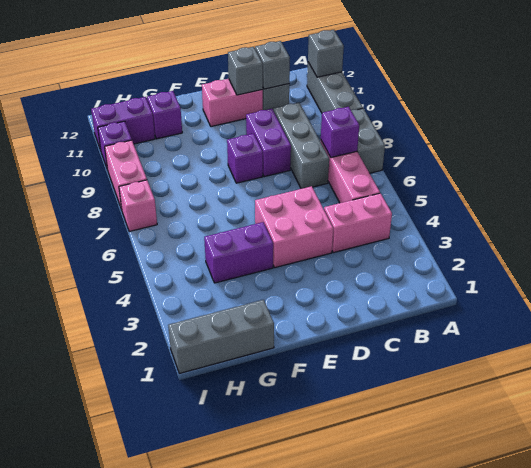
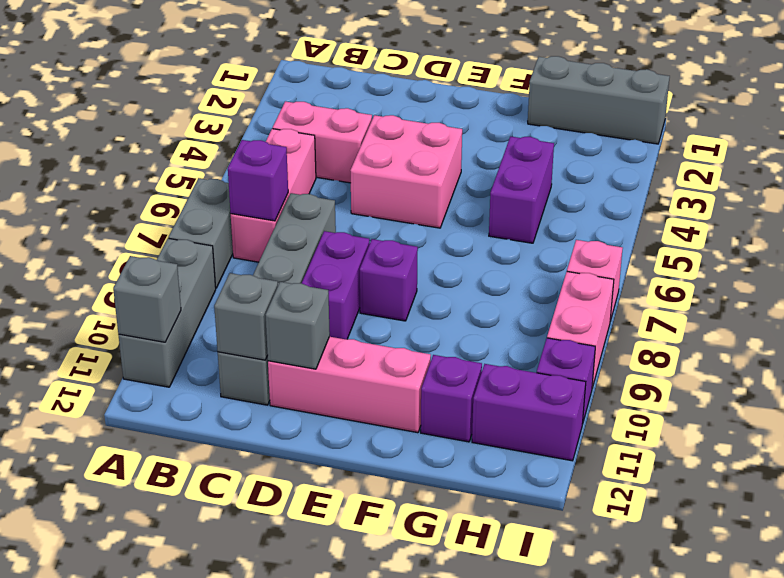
pink brick D11:E11 level 1 -> pink brick D11:F11 level 1
purple brick F4:G4 level 1 -> purple brick G4:G5 level 1

